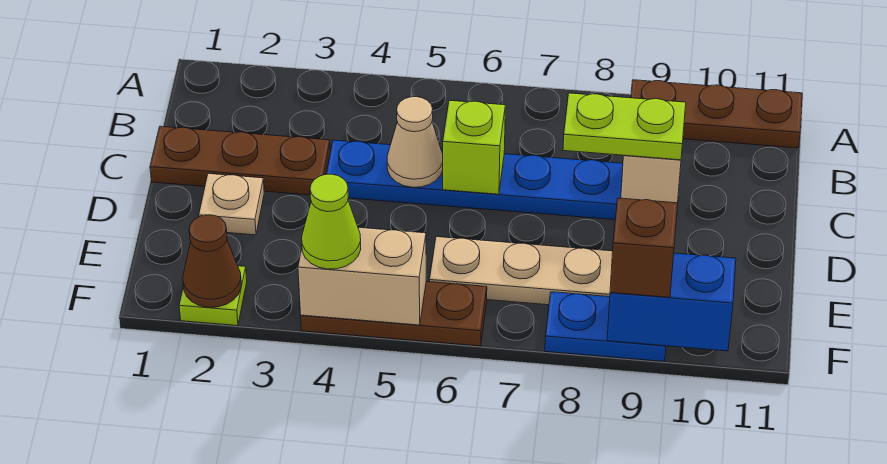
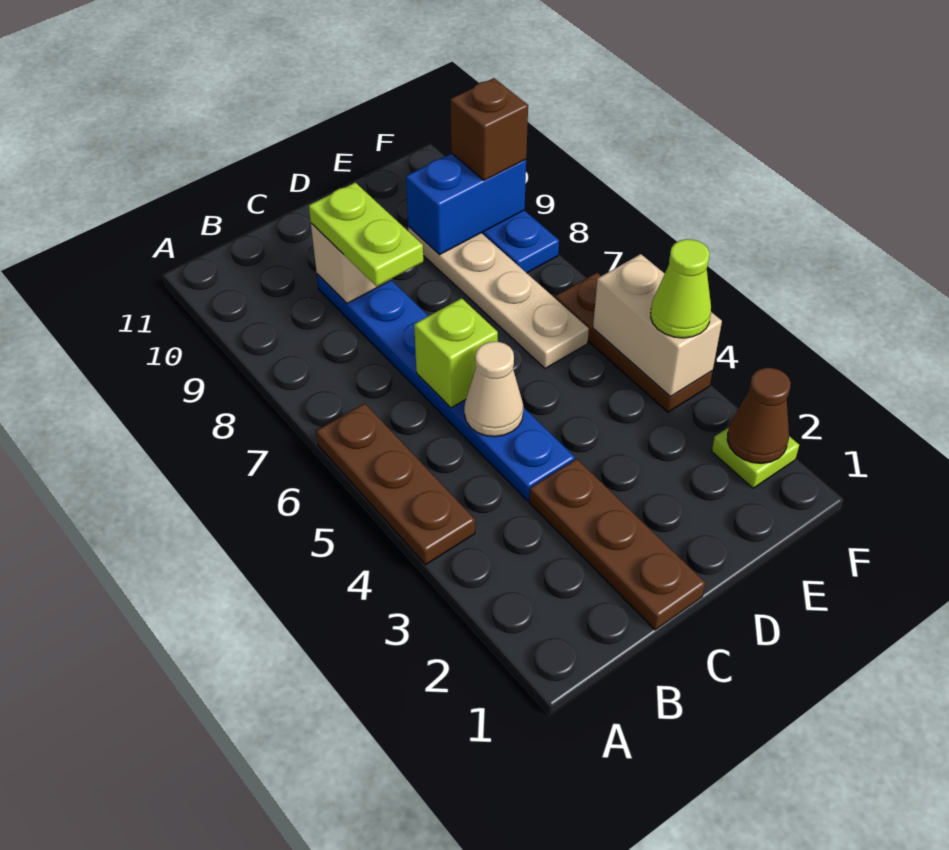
brown plate A9:A11 level 1 -> brown plate A4:A6 level 1
tan plate D2 level 1 -> none
blue brick F9:F10 level 2 -> blue brick E9:F9 level 2

